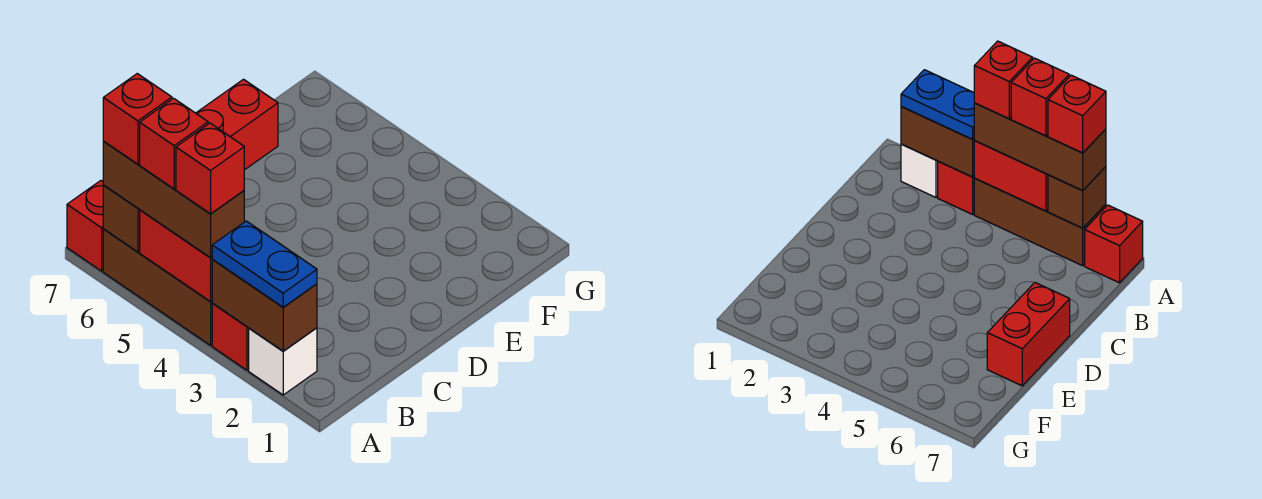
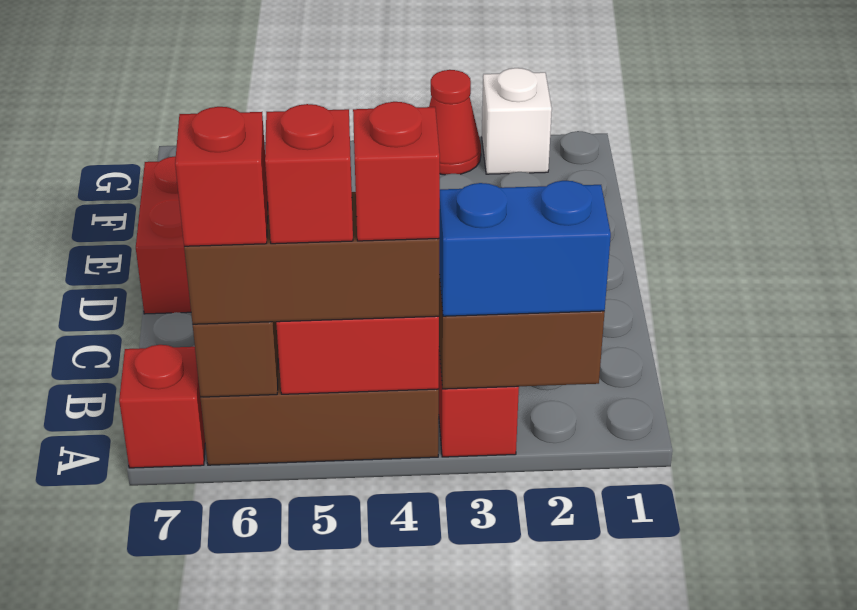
white brick A2 level 1 -> white brick G2 level 1
blue plate A2:A3 level 3 -> blue brick A2:A3 level 3
none -> red cone G3 level 1

